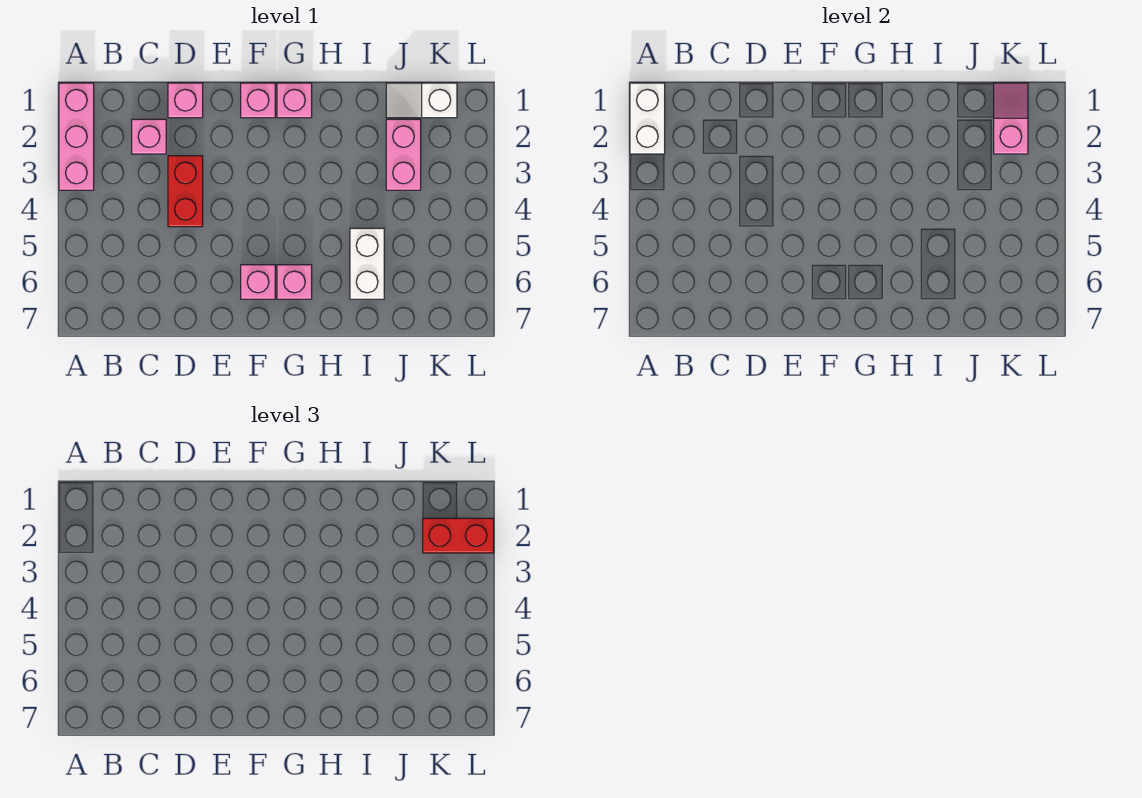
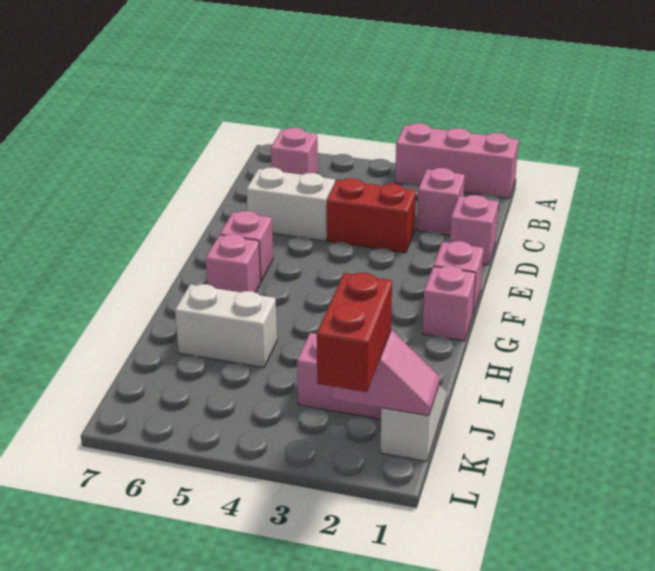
white brick A1:A2 level 2 -> white brick D5:D6 level 1
none -> pink brick B6 level 1

